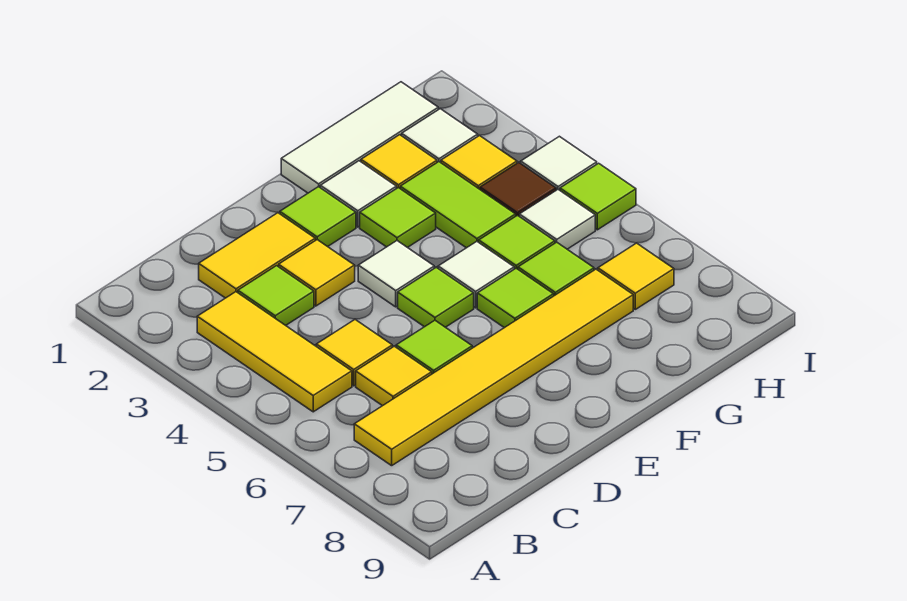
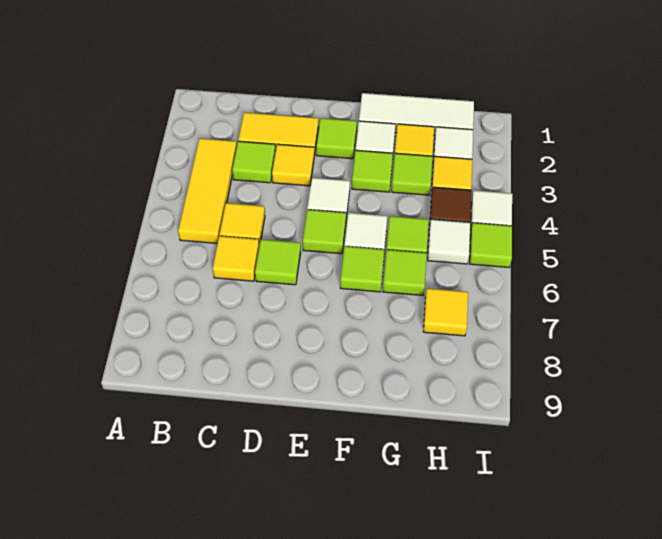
yellow tile B7:G7 level 1 -> none
lime tile G3:G4 level 1 -> lime tile G3 level 1

